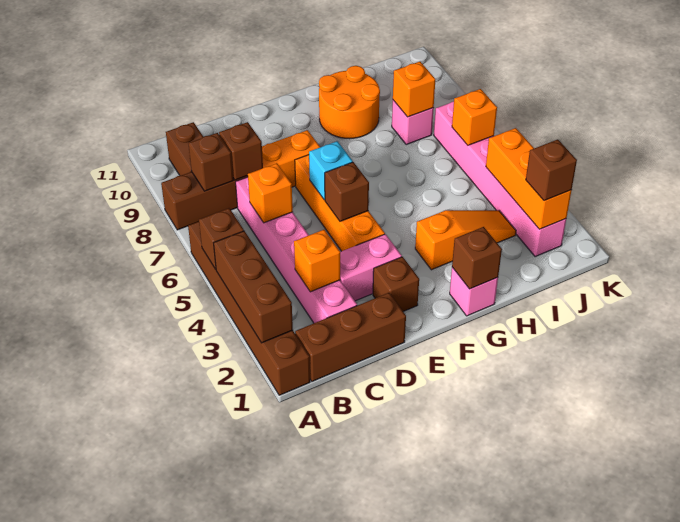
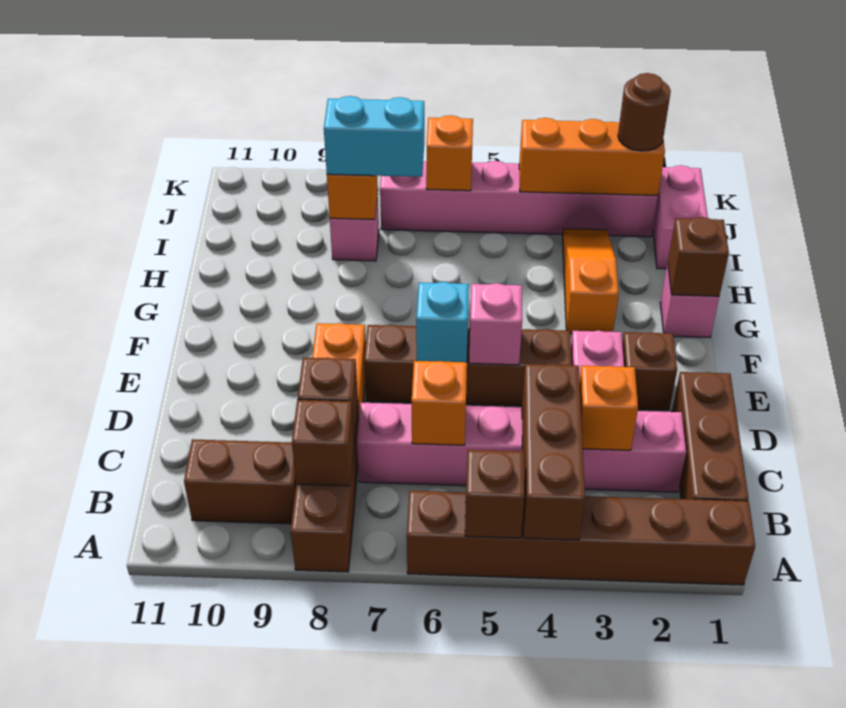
brown brick A2:A4 level 2 -> brown brick A4:C4 level 2
orange brick E4:E7 level 1 -> brown brick E4:E7 level 1
brown brick E5 level 2 -> pink brick E5 level 2
orange round brick G9:H10 level 1 -> none
none -> pink brick I1:J1 level 1
none -> cyan brick I7:I8 level 3
brown brick J2 level 3 -> brown round brick J2 level 3

